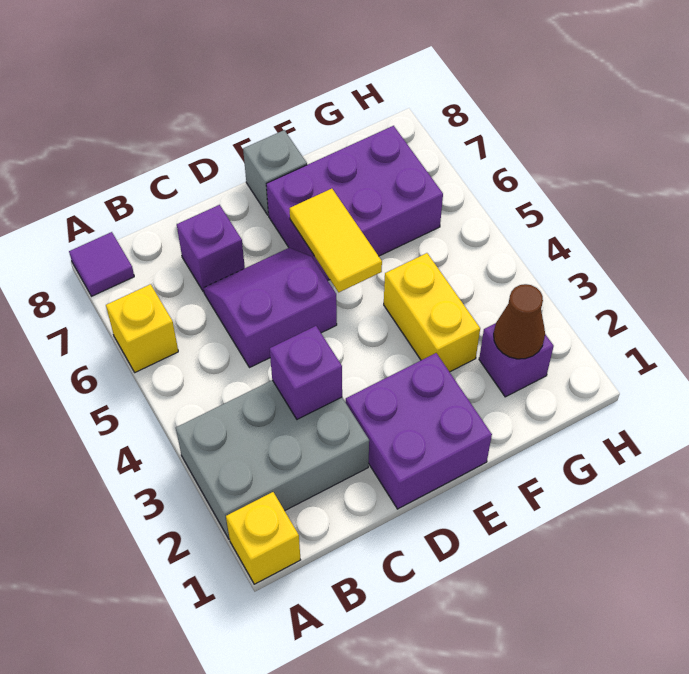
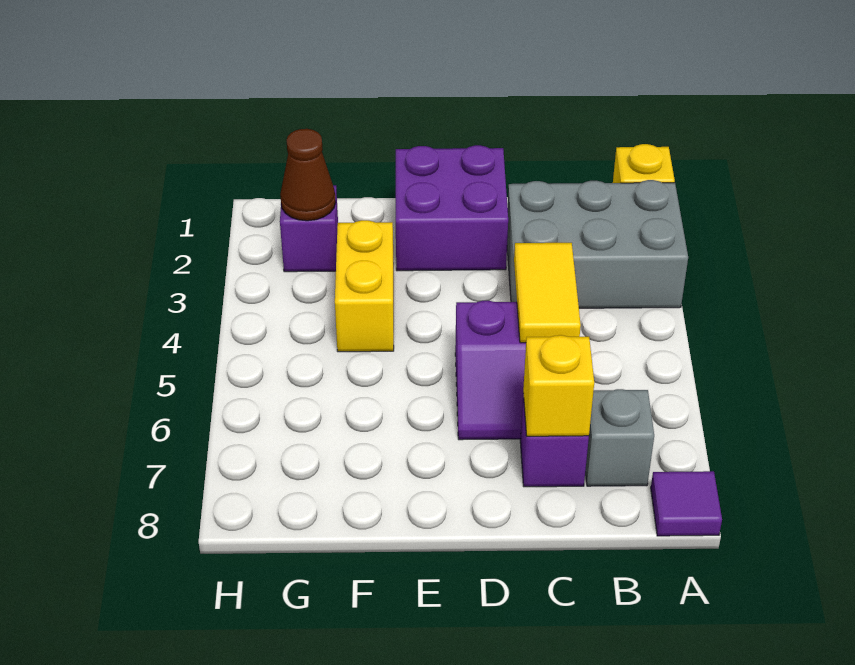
yellow brick A6 level 1 -> yellow brick C7 level 2
purple brick C3 level 2 -> none
yellow tile E5:E6 level 2 -> yellow tile C4:C5 level 2
purple brick E6:G7 level 1 -> none
grey brick E8 level 1 -> grey brick B7 level 1

